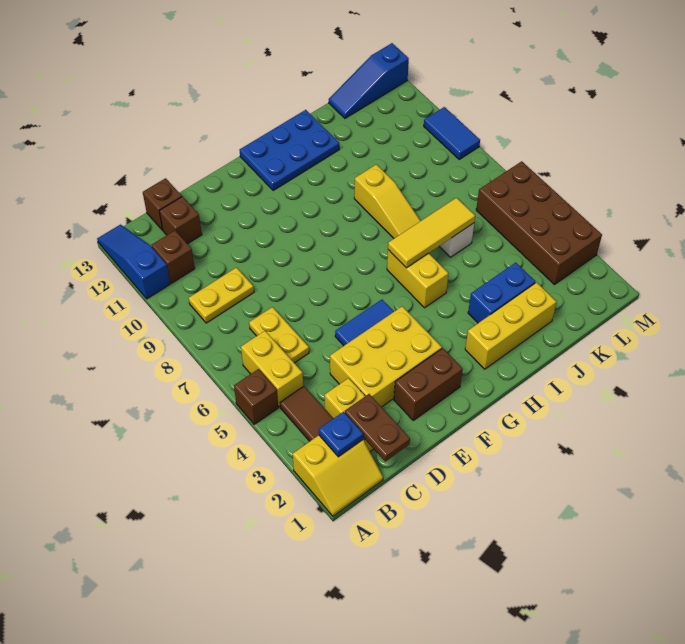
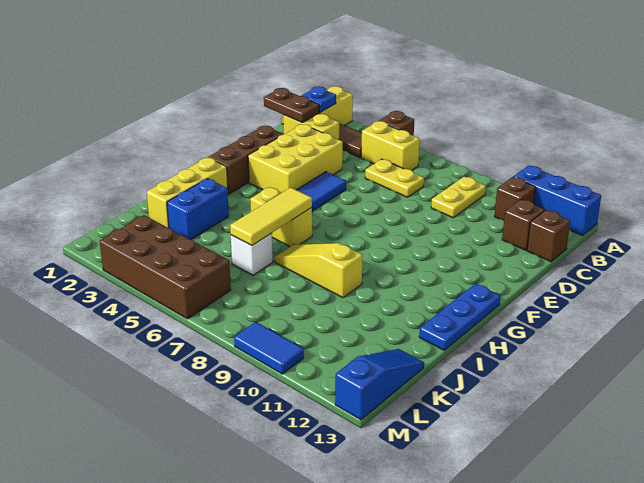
blue slope A11:A13 level 1 top 11 -> blue brick A11:A13 level 1
brown brick E2:F2 level 1 -> brown brick E2:G2 level 1
blue plate G12:I13 level 1 -> blue plate G13:I13 level 1

